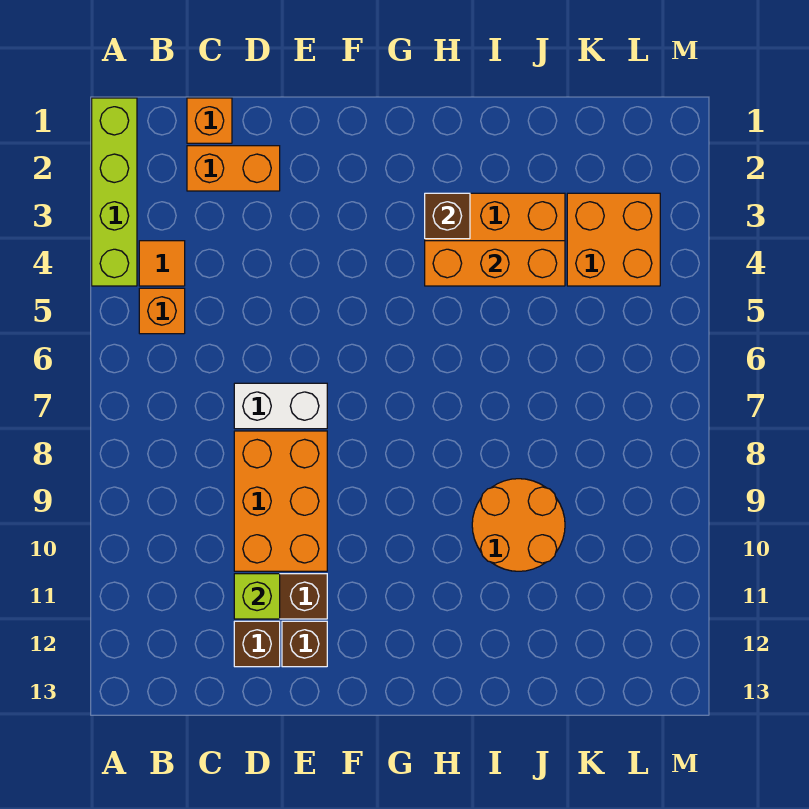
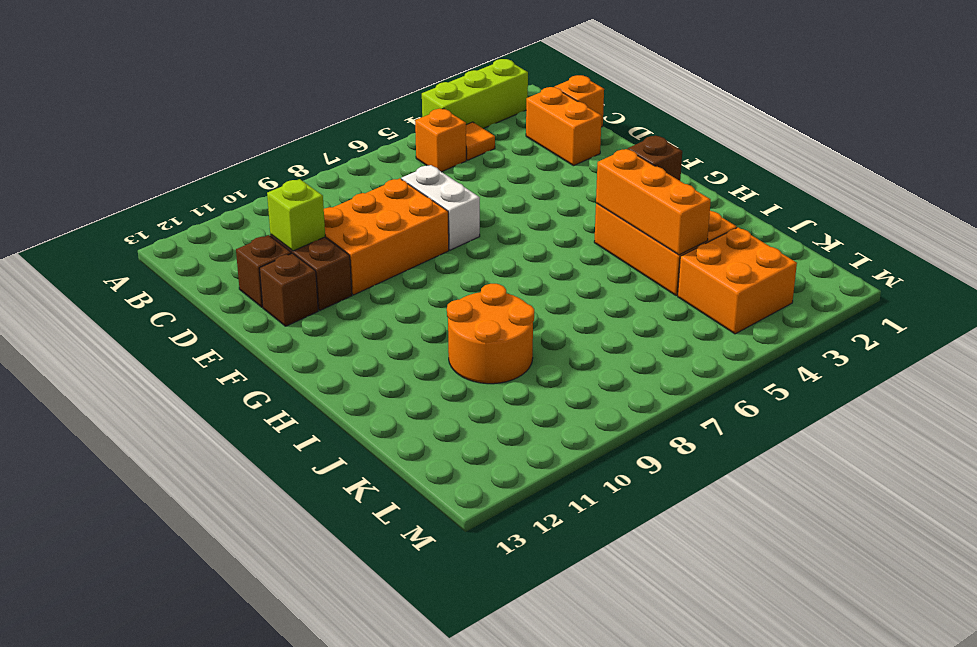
lime brick A1:A4 level 1 -> lime brick A2:A4 level 1

